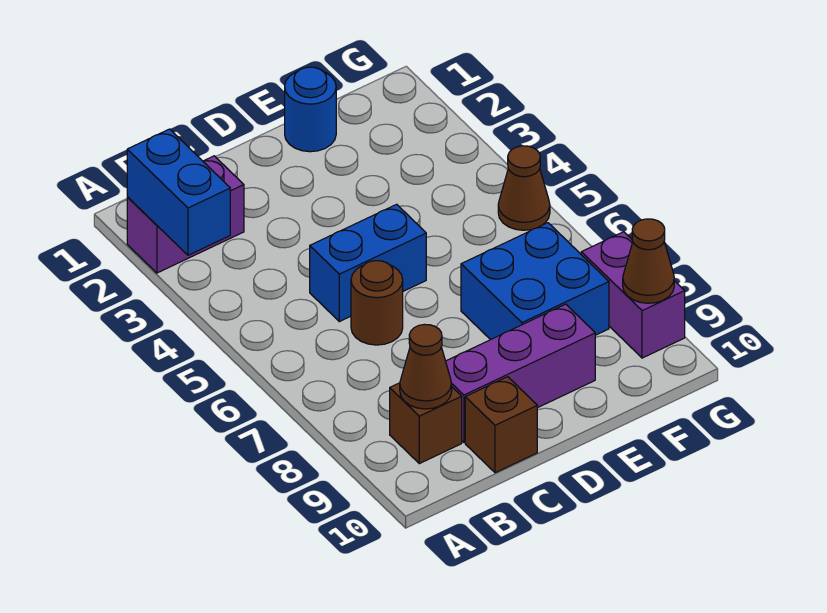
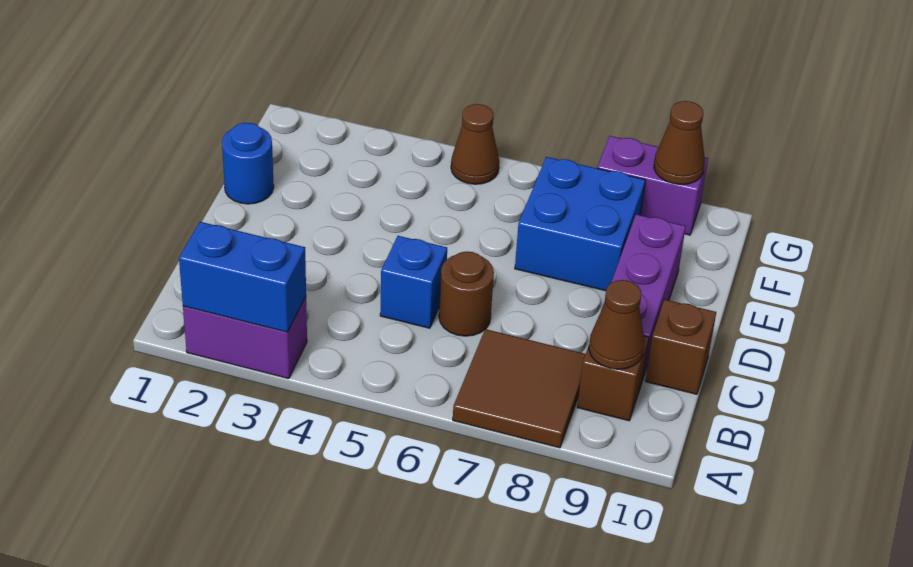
purple brick A2:B2 level 1 -> purple brick A2:A3 level 1
none -> brown tile A7:B8 level 1
blue brick C5:D5 level 1 -> blue brick C5 level 1

